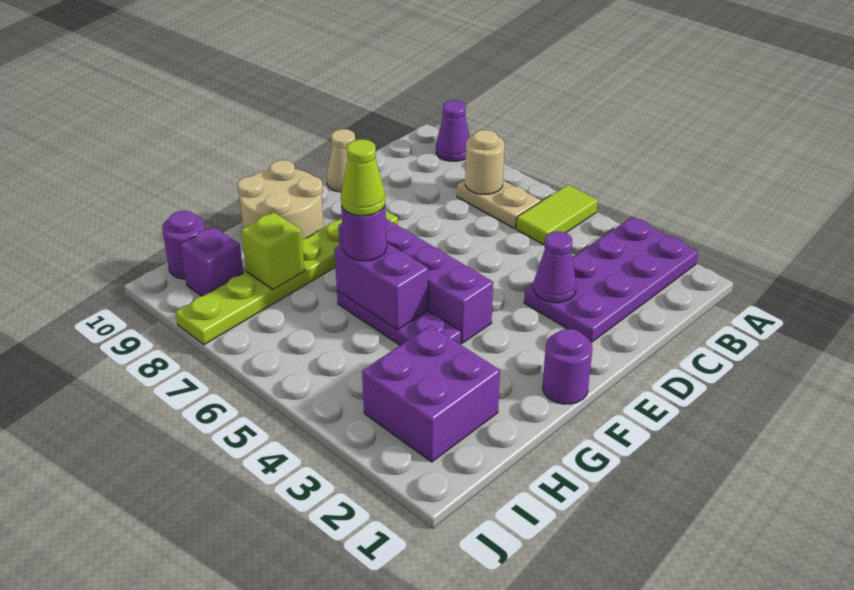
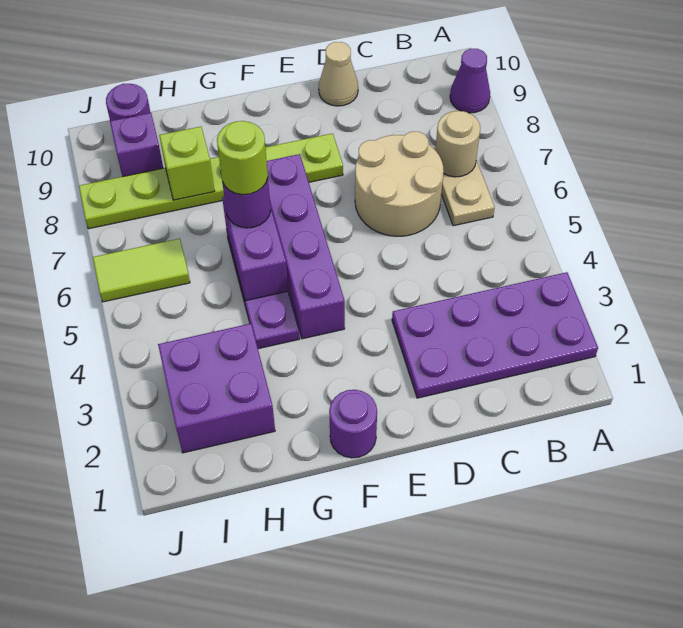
lime tile A5:B5 level 1 -> lime tile I6:J6 level 1
purple cone D3 level 2 -> none
tan round brick F9:G10 level 1 -> tan round brick C6:D7 level 1
lime cone G6 level 4 -> lime round brick G6 level 4

